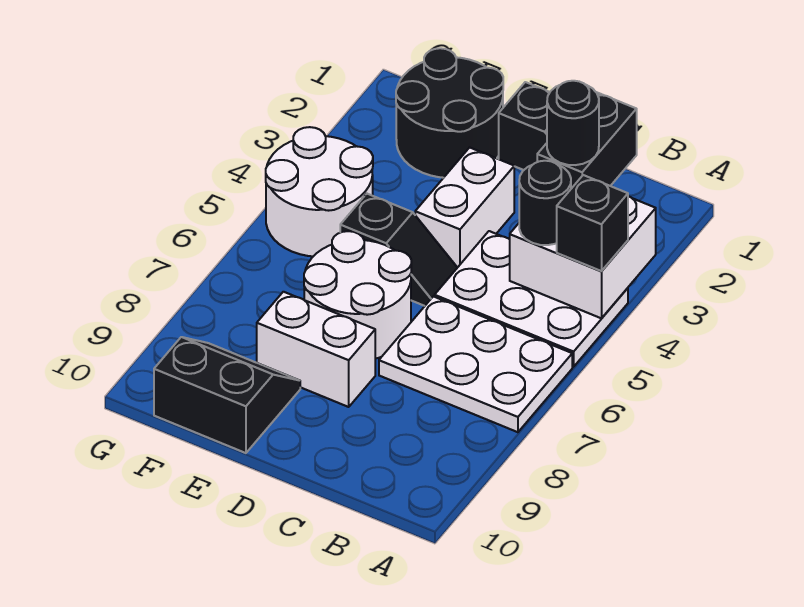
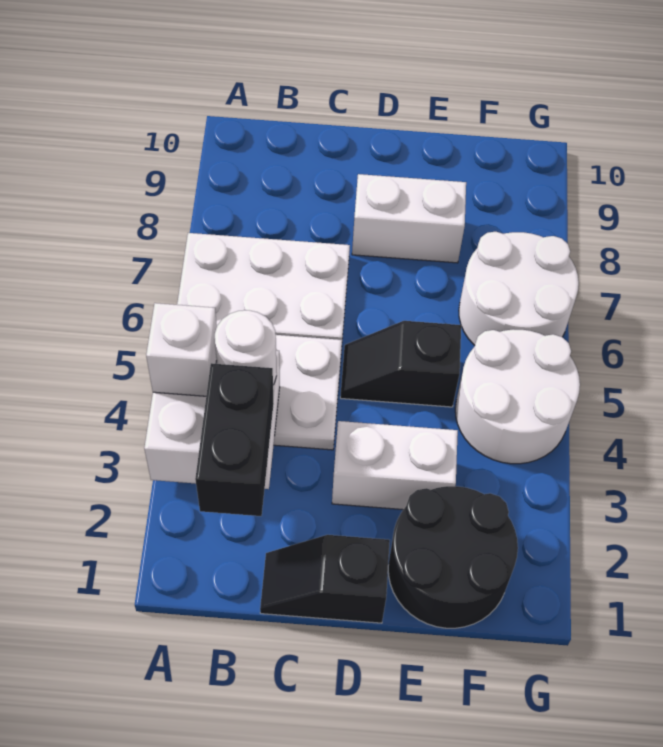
black brick A4 level 3 -> white brick A4 level 3
black round brick B3 level 4 -> none
black round brick B4 level 3 -> white round brick B4 level 3
white brick D3:D4 level 1 -> white brick D3:E3 level 1
white round brick D6:E7 level 1 -> white round brick F6:G7 level 1
black slope E9:F10 level 1 top 10 -> none

